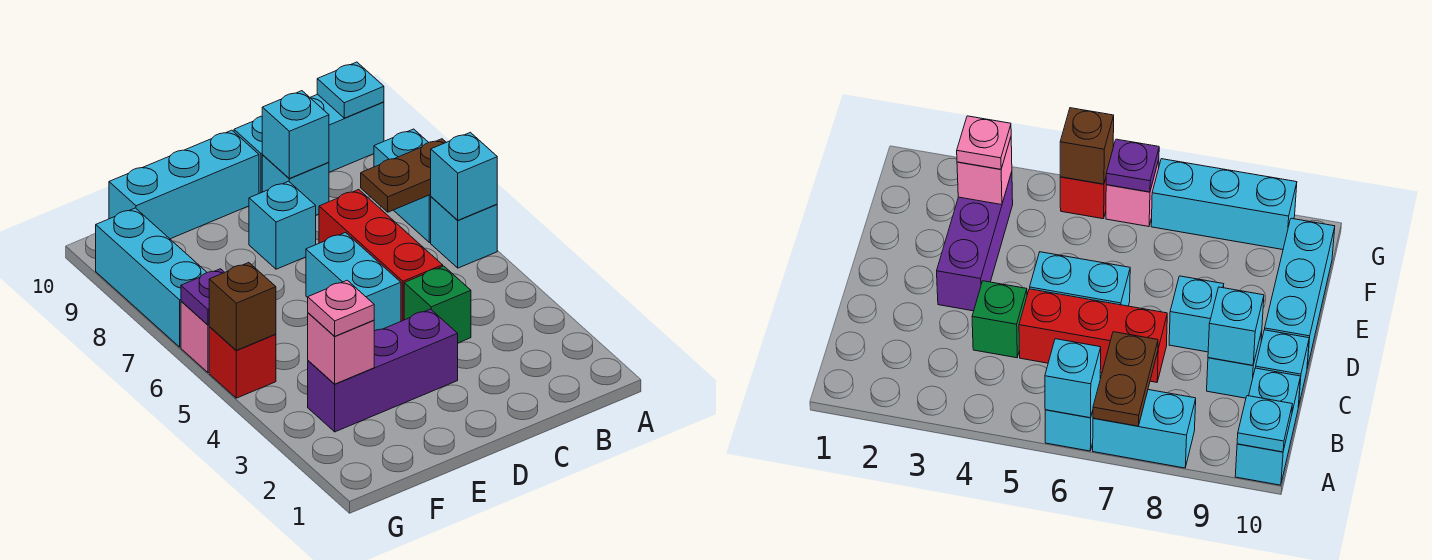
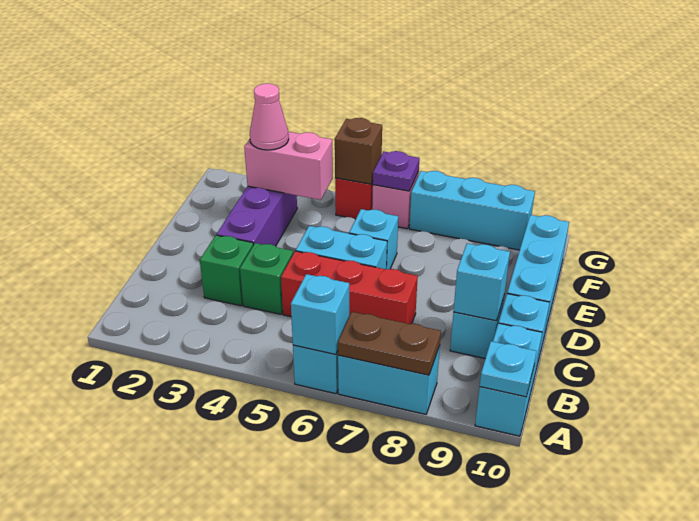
brown plate A7:B7 level 2 -> brown plate A7:A8 level 2
none -> green brick C3 level 1
cyan brick D8 level 1 -> cyan brick E6 level 1
pink brick F3 level 2 -> pink brick F3:F4 level 2
pink plate F3 level 3 -> pink cone F3 level 3

